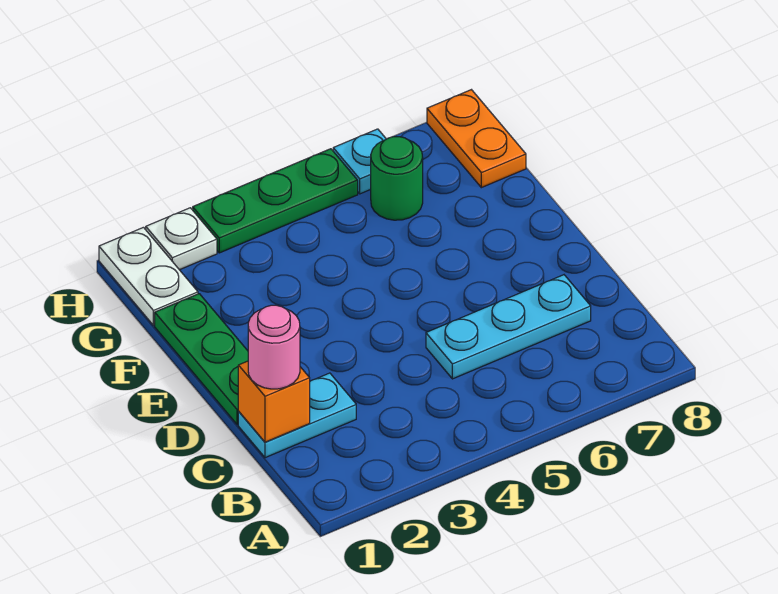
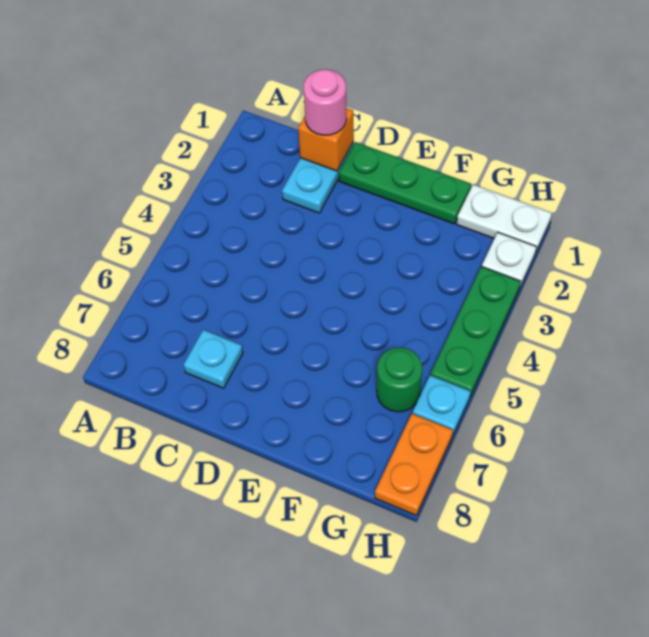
cyan plate C5:C7 level 1 -> cyan plate C7 level 1
orange plate G8:H8 level 1 -> orange plate H7:H8 level 1

